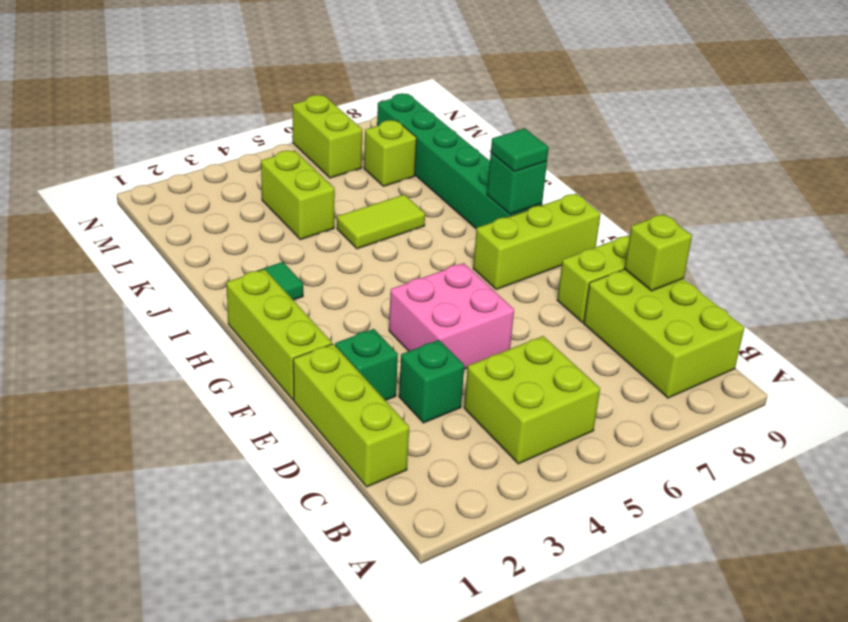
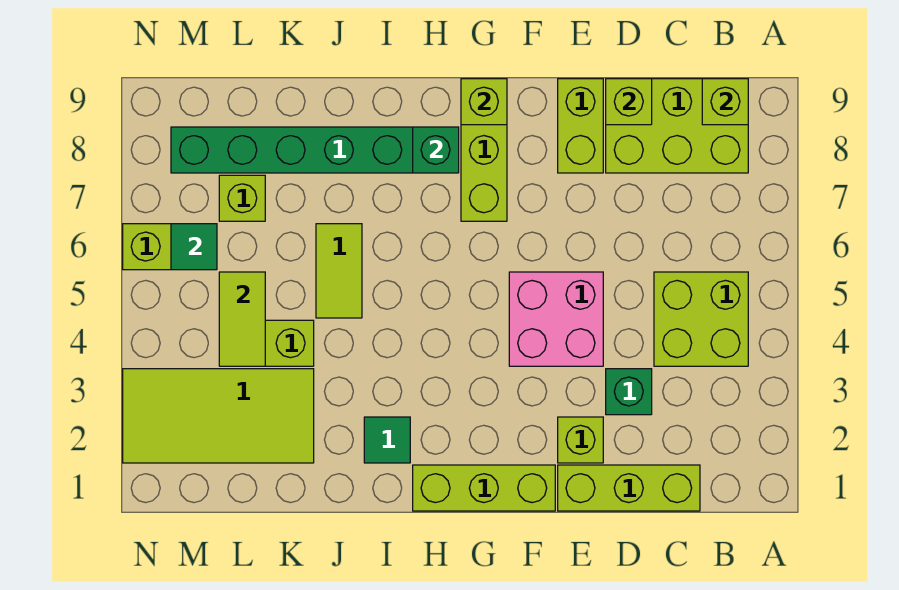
none -> lime brick B9 level 2
green brick E2 level 1 -> lime brick E2 level 1
none -> lime brick G9 level 2
green tile H8 level 3 -> green tile M6 level 2
none -> lime tile K2:N3 level 1
none -> lime tile L4:L5 level 2

